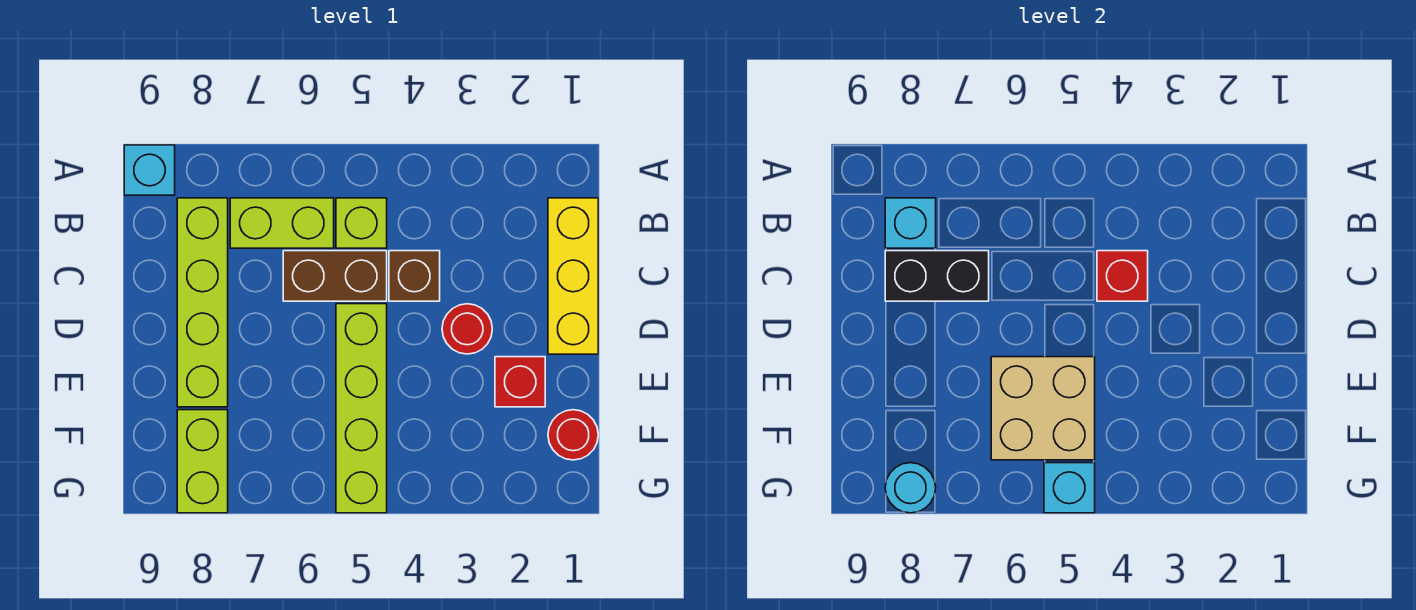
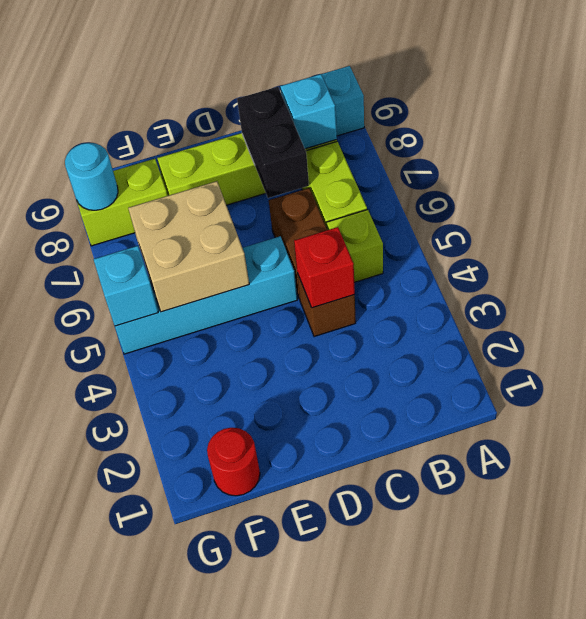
yellow brick B1:D1 level 1 -> none
red round brick D3 level 1 -> none
lime brick D5:G5 level 1 -> cyan brick D5:G5 level 1
red brick E2 level 1 -> none

